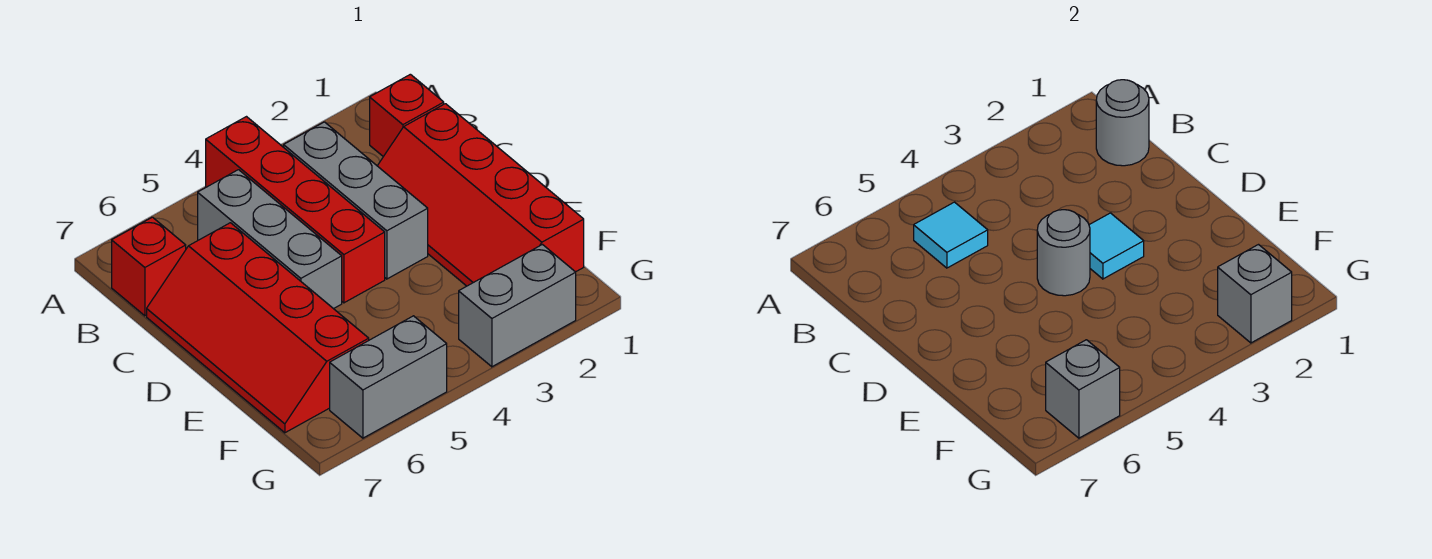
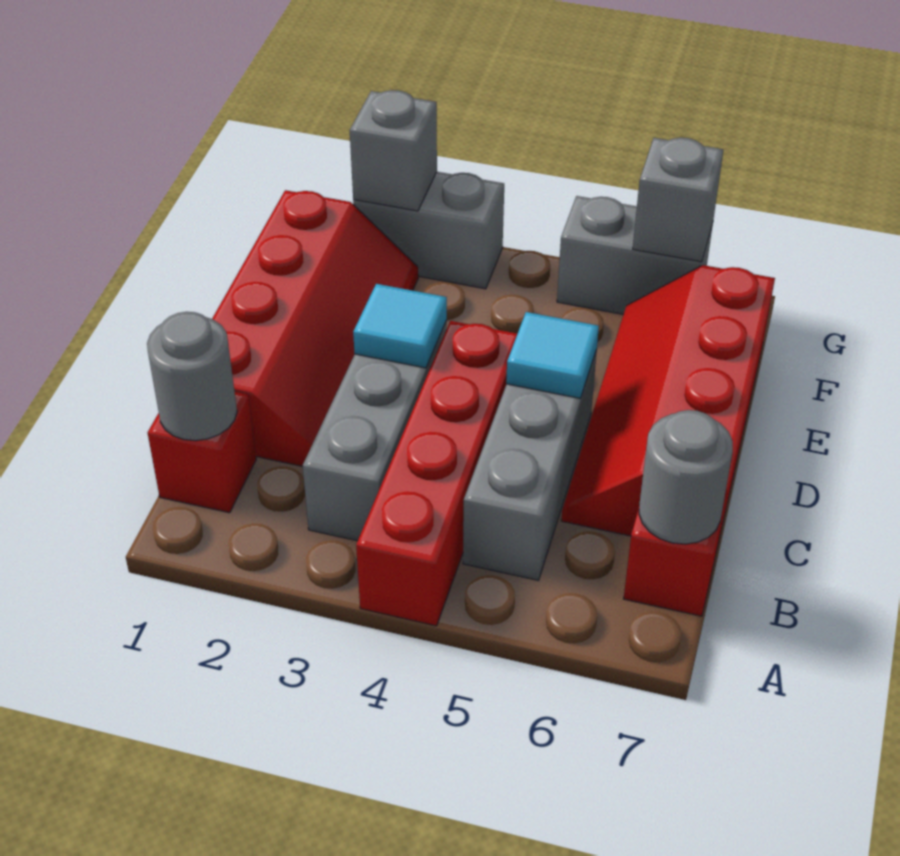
cyan tile B5 level 2 -> cyan tile D5 level 2
red slope C6:F7 level 1 top 6 -> red slope C6:F7 level 1 top 7
grey round brick D4 level 2 -> grey round brick B7 level 2

